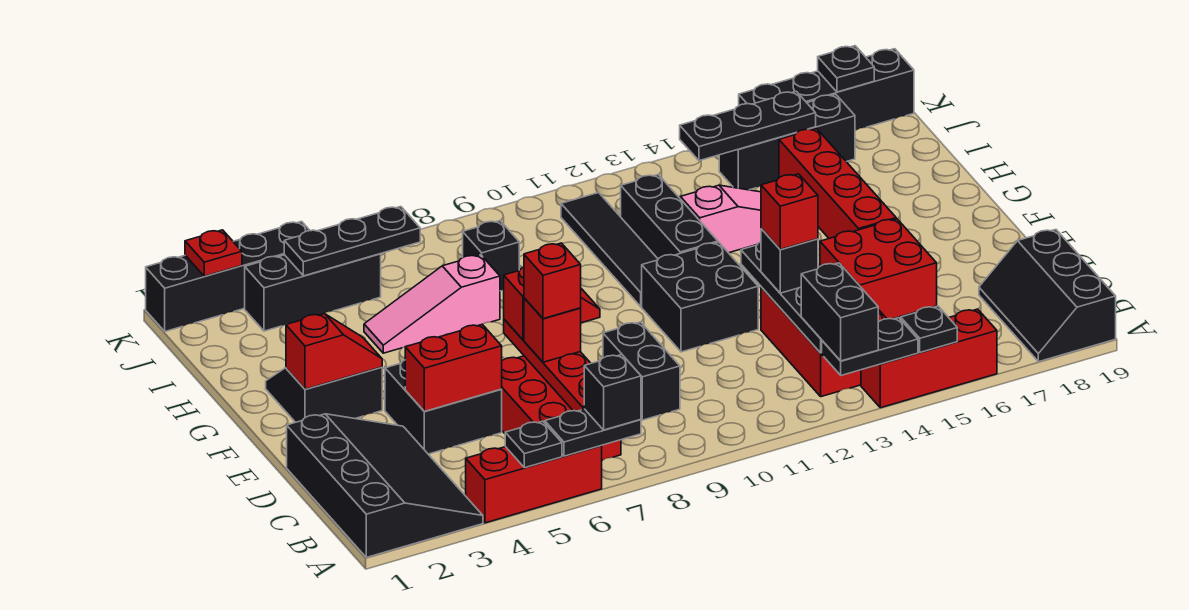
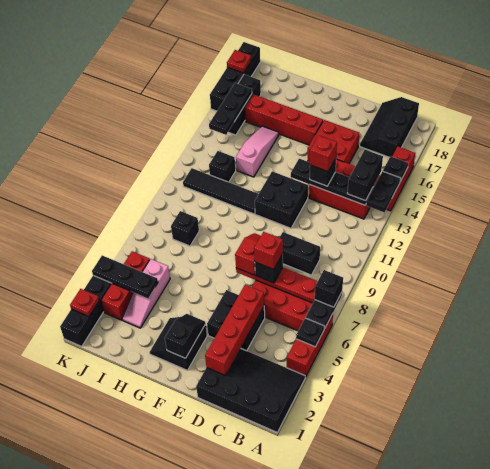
black brick A13:B13 level 3 -> black brick B13:B14 level 3
black slope A18:C19 level 1 top 19 -> black slope B17:C19 level 1 top B
red brick D4:D5 level 2 -> red brick D2:D5 level 2
red brick D7 level 3 -> black brick D7 level 3
red slope F2:F3 level 2 top 2 -> black slope F2:F3 level 2 top 2
black brick G12:I12 level 1 -> black brick I12 level 1
pink slope H5:H7 level 1 top 7 -> pink slope I3:I5 level 1 top 5
black brick J3:J5 level 1 -> red brick J3:J5 level 1
black plate J4:J6 level 2 -> black plate I4:K4 level 2
black plate K18 level 2 -> red plate K18 level 2

